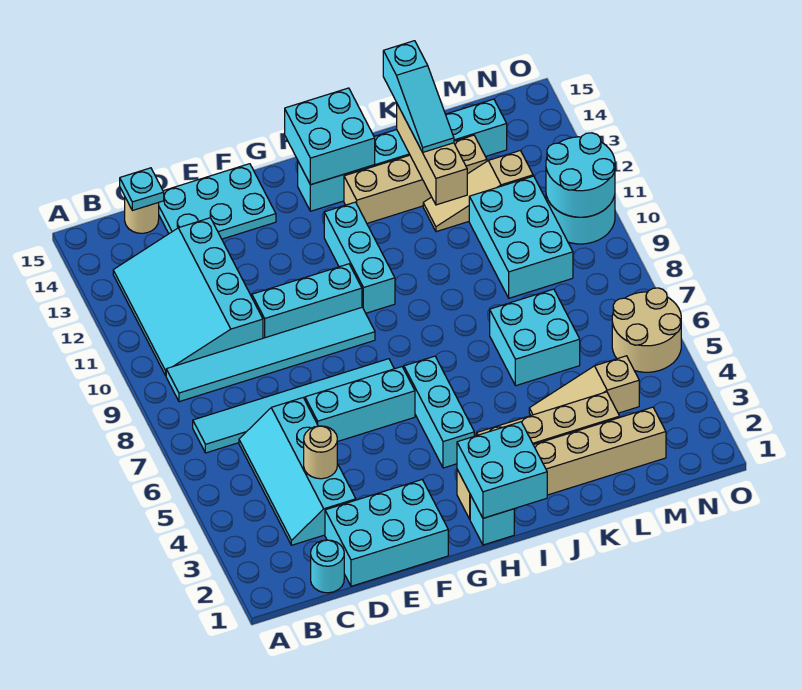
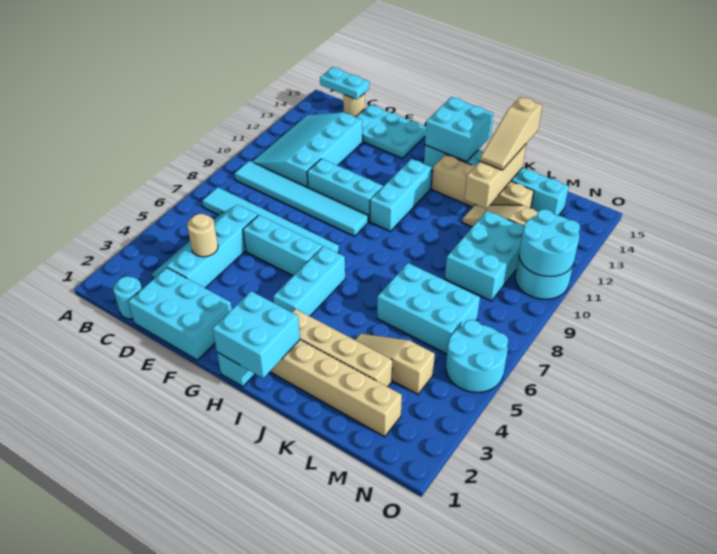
cyan plate C15 level 2 -> cyan plate B15:C15 level 2
cyan brick K6:L7 level 1 -> cyan brick K6:M7 level 1
cyan slope K13:K15 level 3 top 15 -> tan slope K13:K15 level 3 top 15
tan round brick N5:O6 level 1 -> cyan round brick N5:O6 level 1

